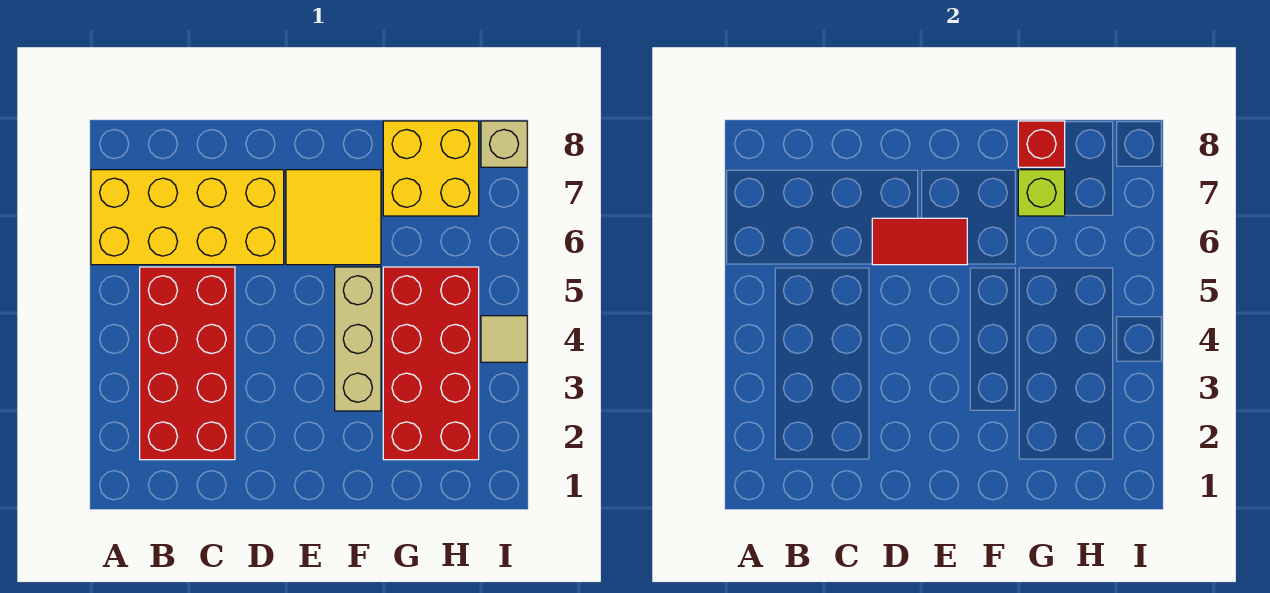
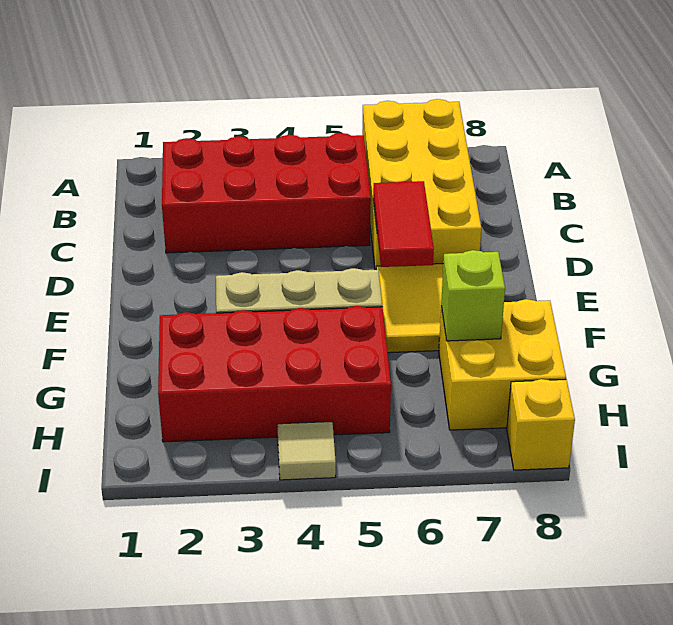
red brick G8 level 2 -> none
tan brick I8 level 1 -> yellow brick I8 level 1

